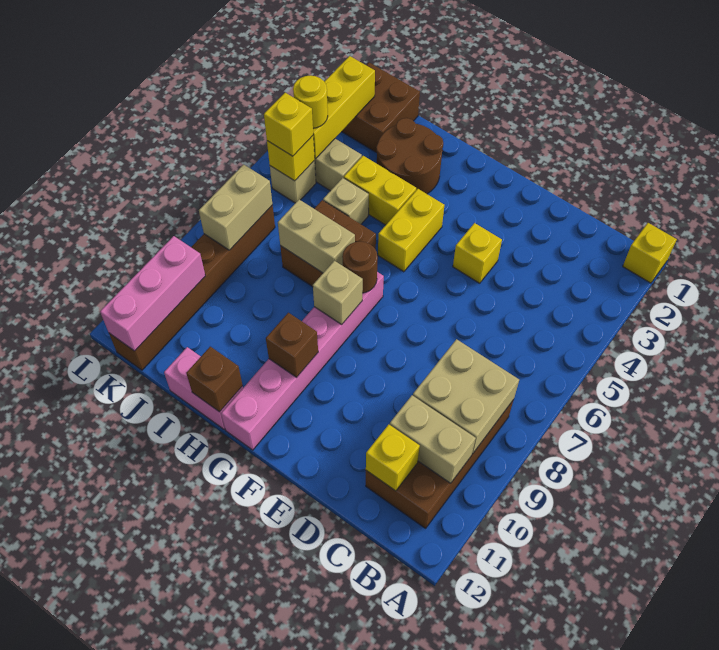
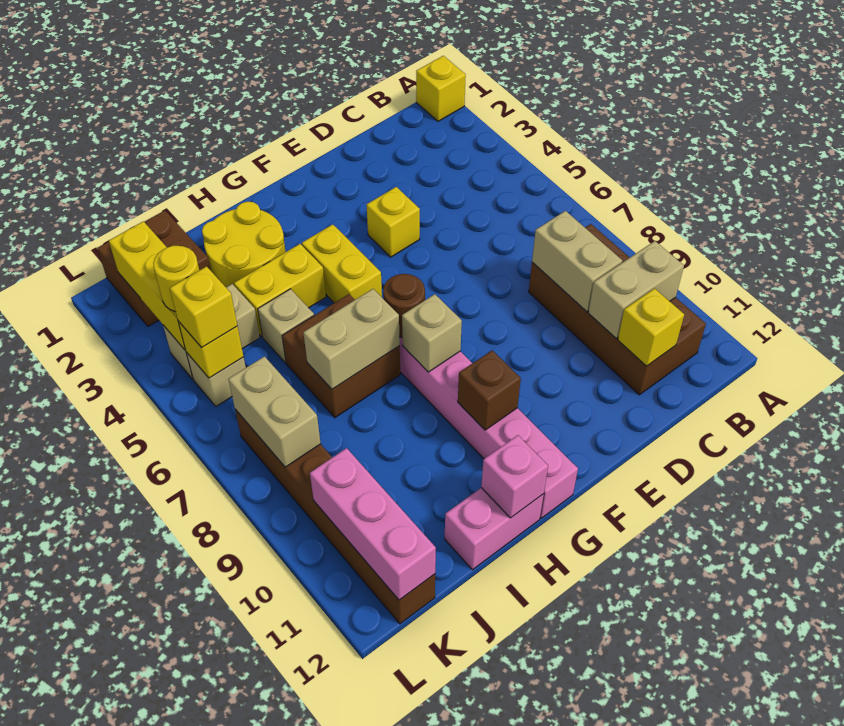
tan brick B8:C9 level 2 -> tan brick C8:C9 level 2
brown round brick H2:I3 level 1 -> yellow round brick H2:I3 level 1
brown brick H12 level 2 -> pink brick H12 level 2

